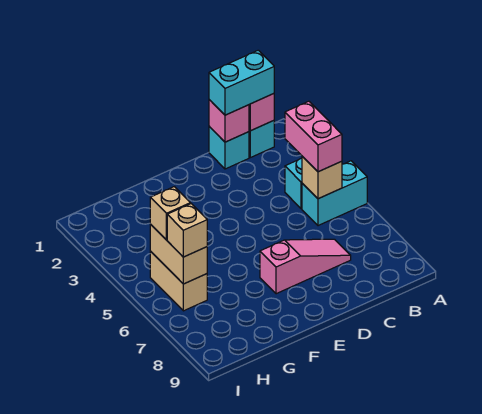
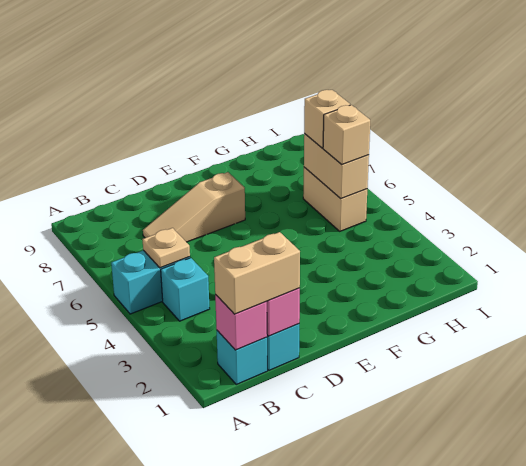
cyan brick B1:C1 level 3 -> tan brick B1:C1 level 3
pink brick B4:B5 level 3 -> none
tan brick B5 level 2 -> tan plate B5 level 2
pink slope C7:E7 level 1 top E -> tan slope C7:E7 level 1 top E

